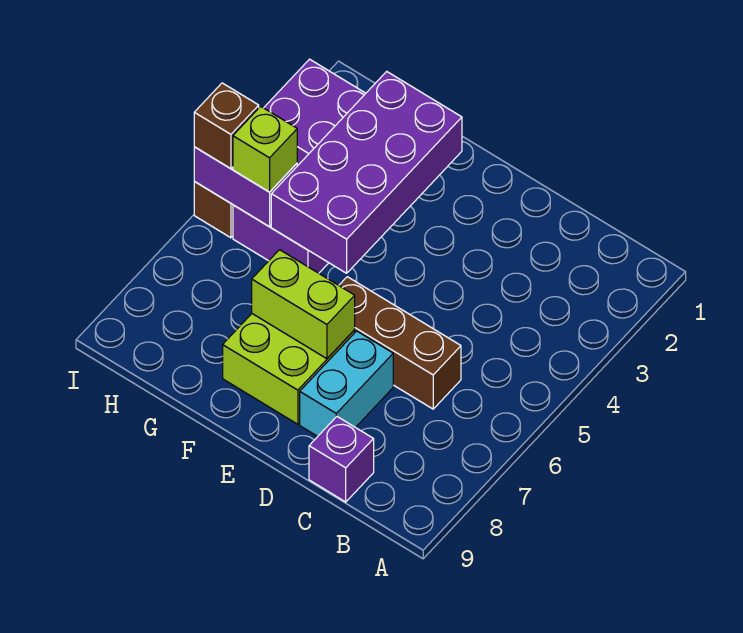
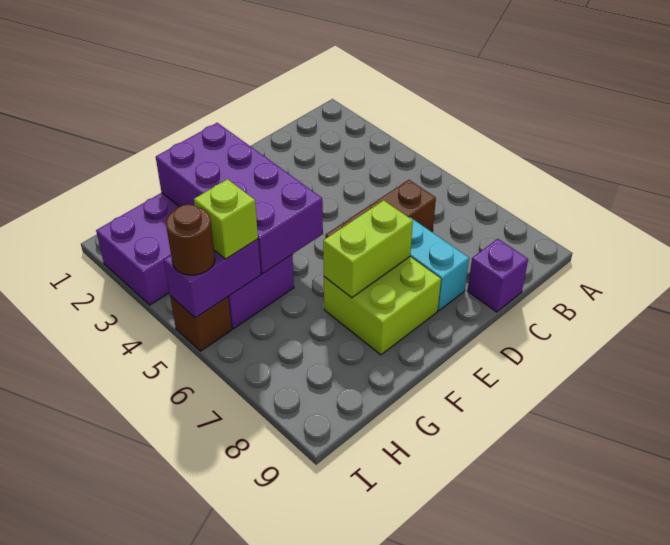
brown brick I5 level 3 -> brown round brick I5 level 3

